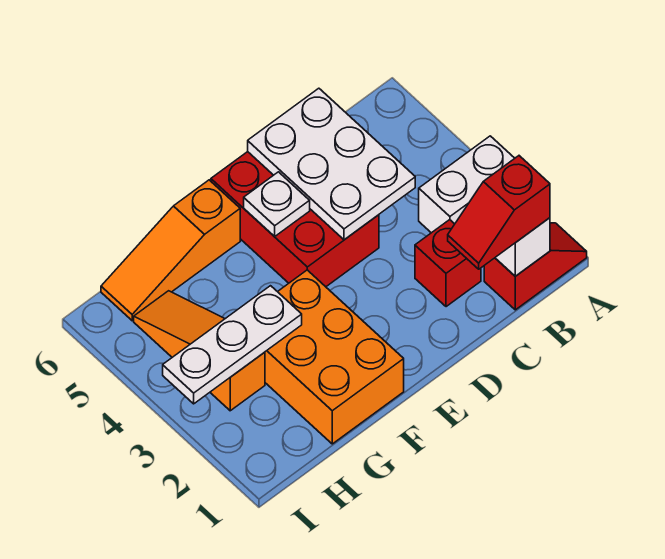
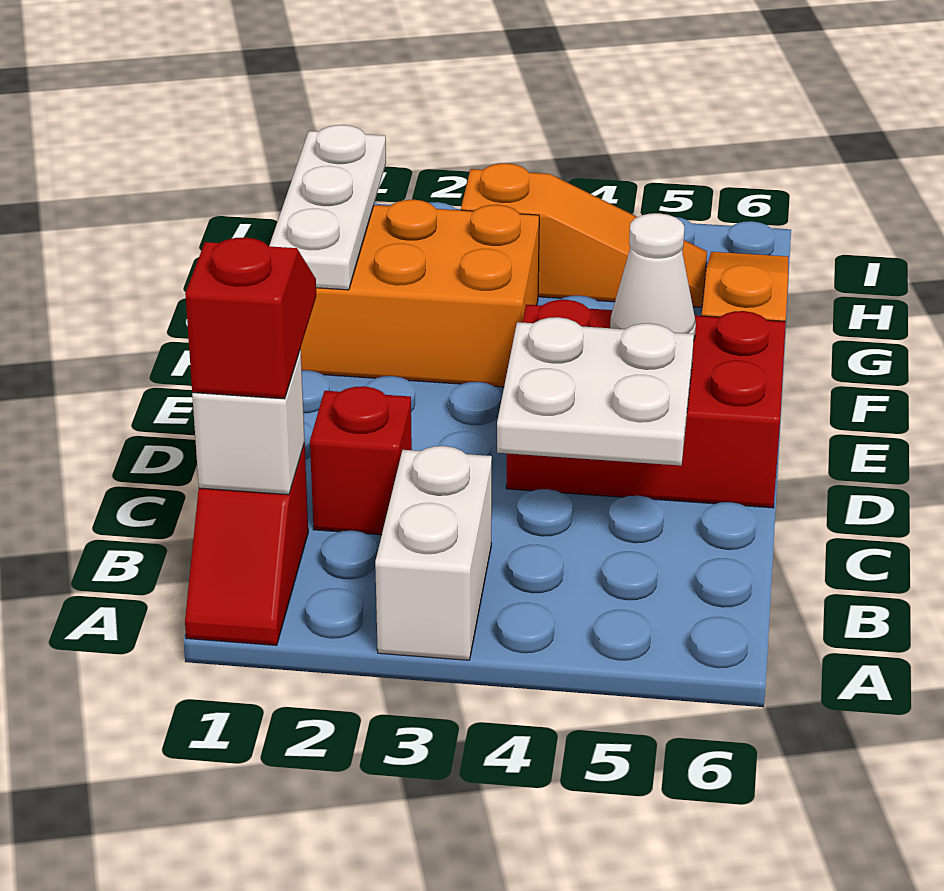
white plate C4:D6 level 2 -> white plate C4:D5 level 2
white plate E5 level 2 -> white cone E5 level 2
white plate G3:I3 level 2 -> white plate F1:H1 level 2

